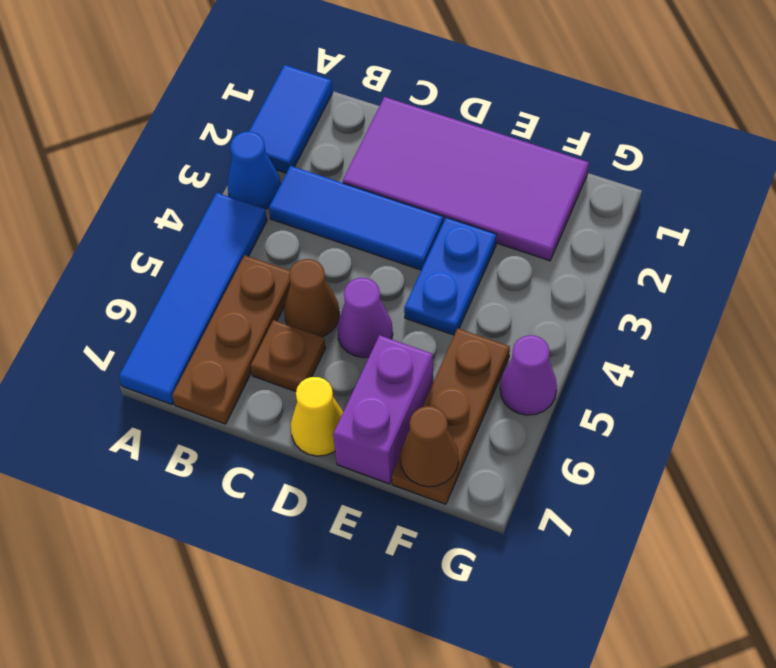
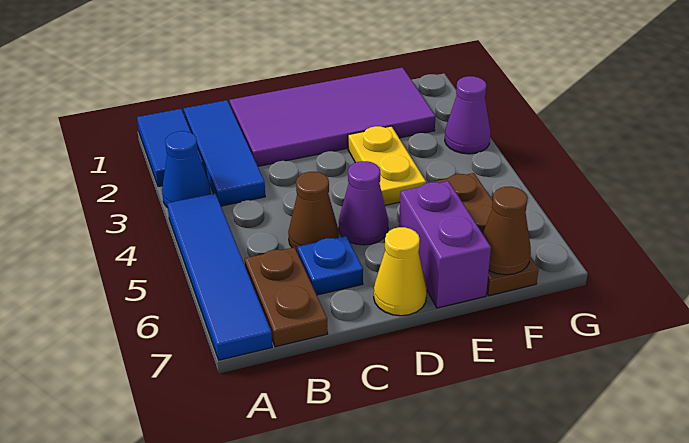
blue tile B3:D3 level 1 -> blue tile B1:B3 level 1
brown plate B5:B7 level 1 -> brown plate B6:B7 level 1
brown plate C6 level 1 -> blue plate C6 level 1
blue plate E3:E4 level 1 -> yellow plate E3:E4 level 1
purple cone G5 level 1 -> purple cone G3 level 1

